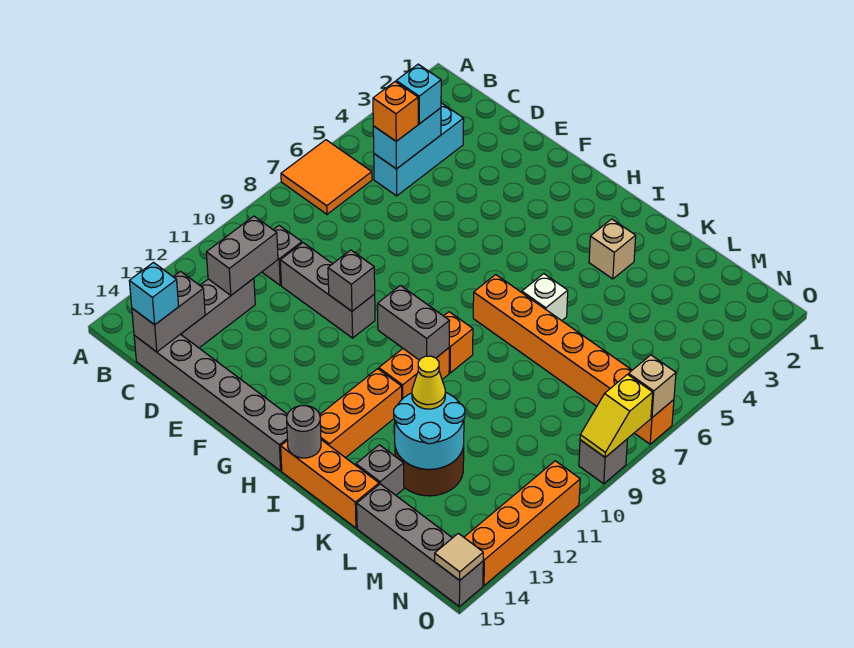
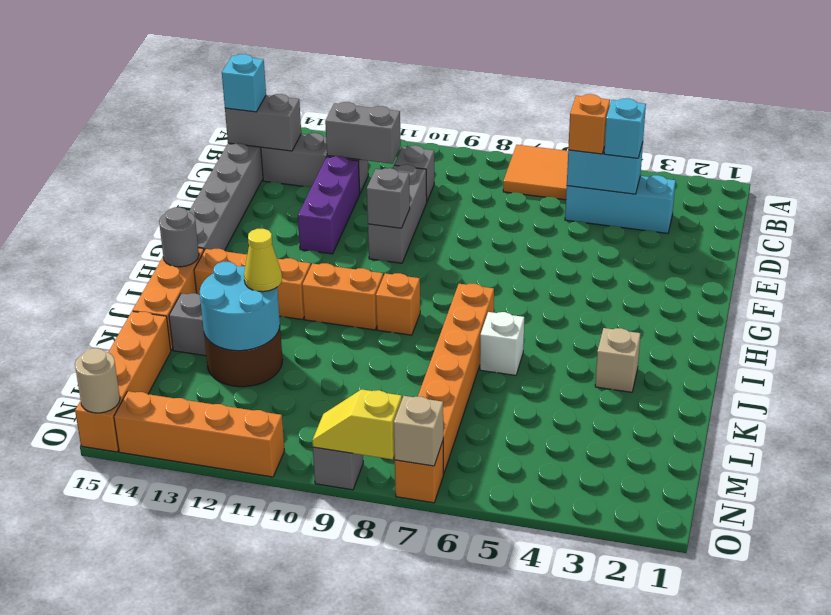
none -> purple brick D12:F12 level 1
grey brick H10:I10 level 2 -> none
grey brick L15:O15 level 1 -> orange brick L15:O15 level 1
tan tile O15 level 2 -> tan round brick O15 level 2

